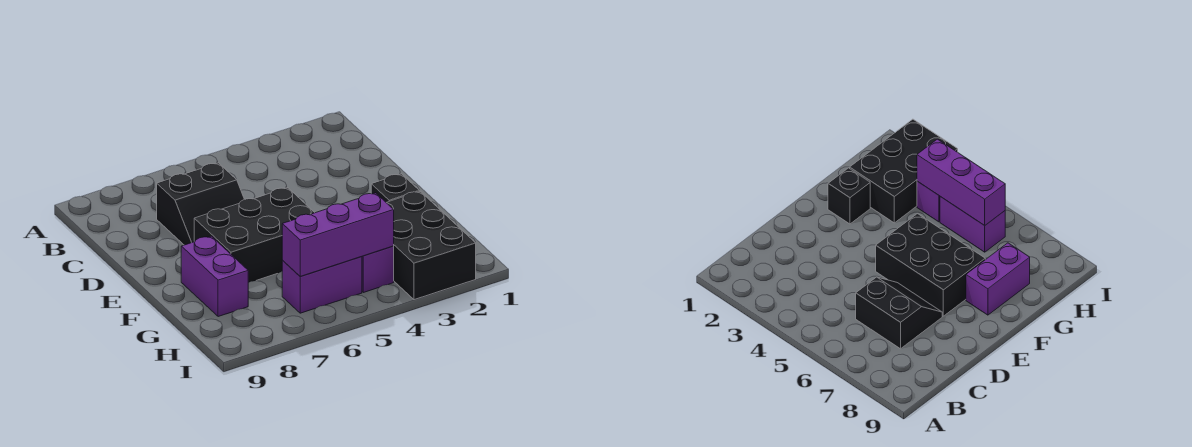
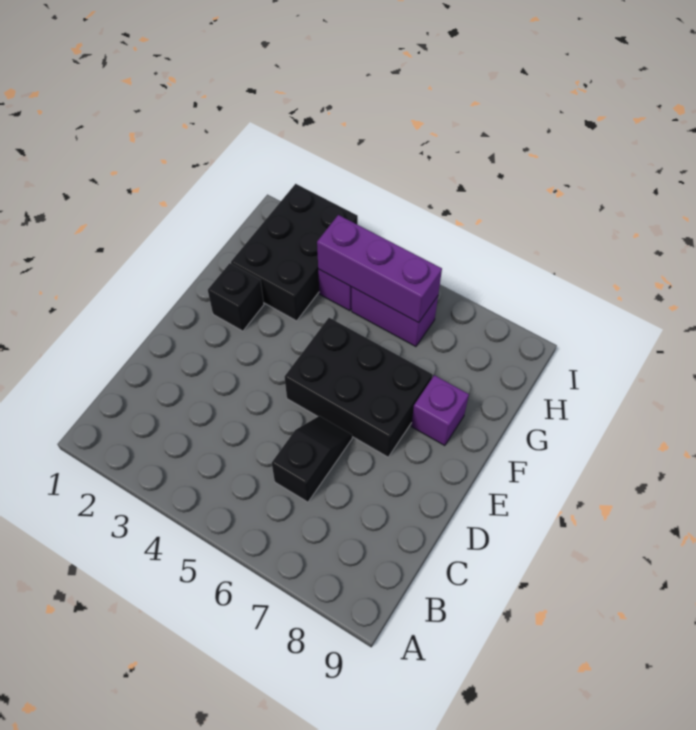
black slope C6:D7 level 1 top C -> black slope C6:D6 level 1 top C
purple brick F8:G8 level 1 -> purple brick F8 level 1

